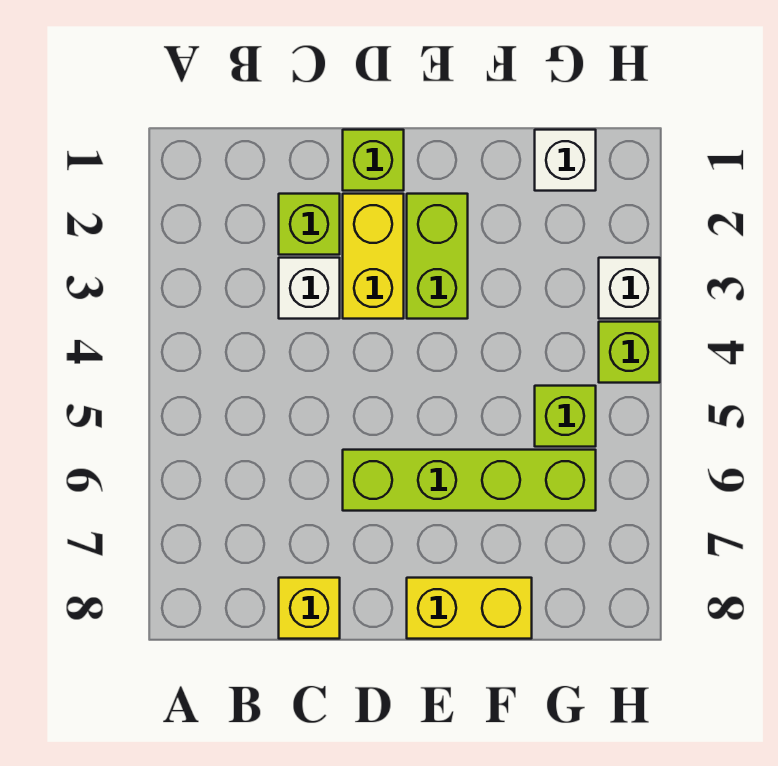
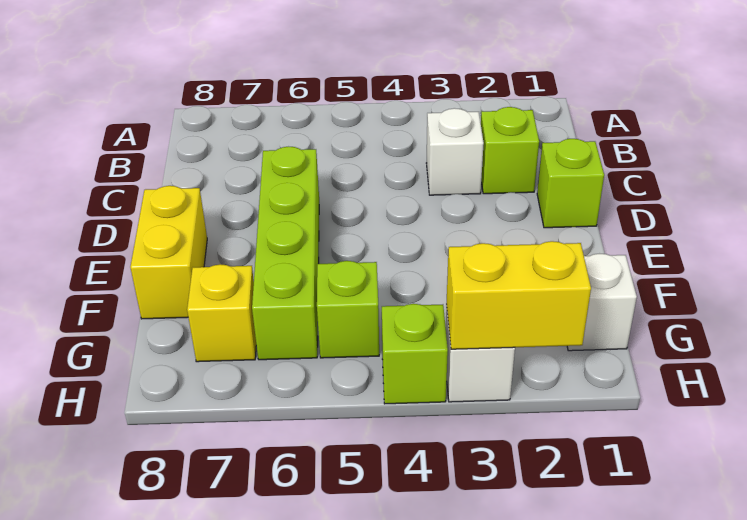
yellow brick C8 level 1 -> yellow brick G7 level 1
yellow brick D2:D3 level 1 -> yellow brick H2:H3 level 2
lime brick E2:E3 level 1 -> none

